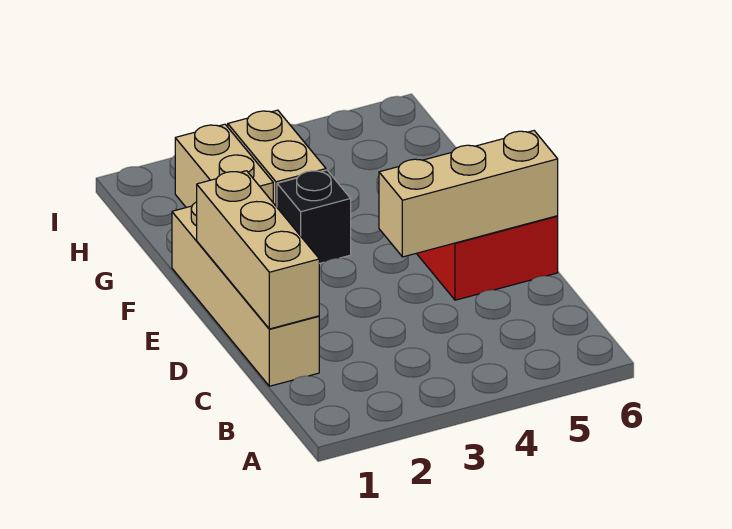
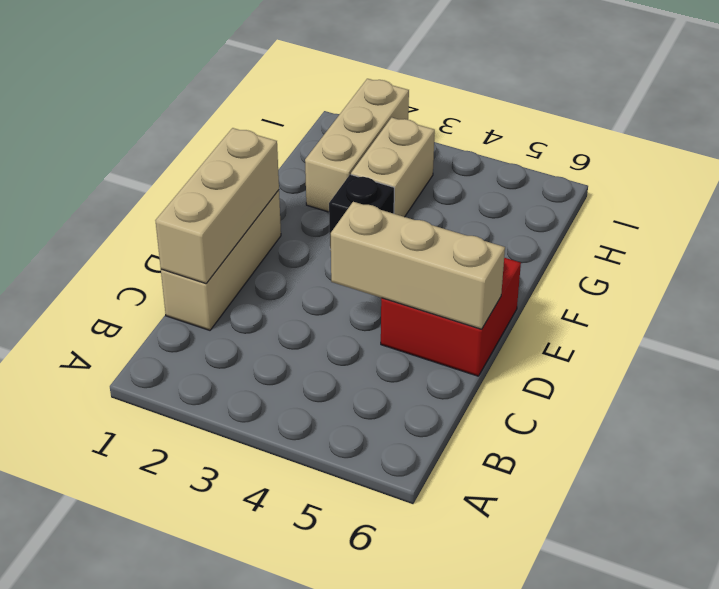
tan brick C1:F1 level 1 -> tan brick C1:E1 level 1
tan brick G2:H2 level 1 -> tan brick G2:I2 level 1

